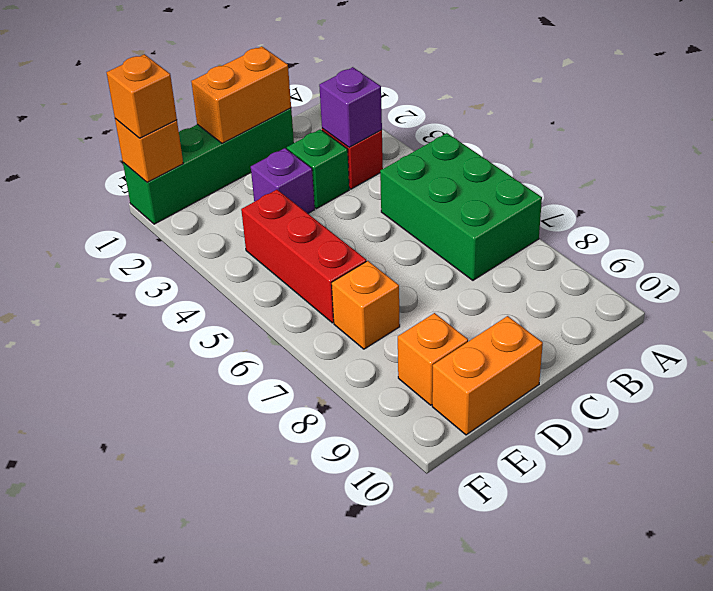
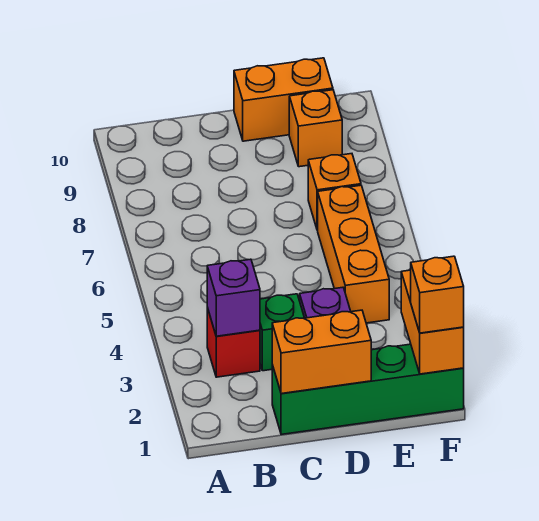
green brick A5:B7 level 1 -> none
red brick E4:E6 level 1 -> orange brick E4:E6 level 1
orange brick F1 level 2 -> orange brick F1:F2 level 2

